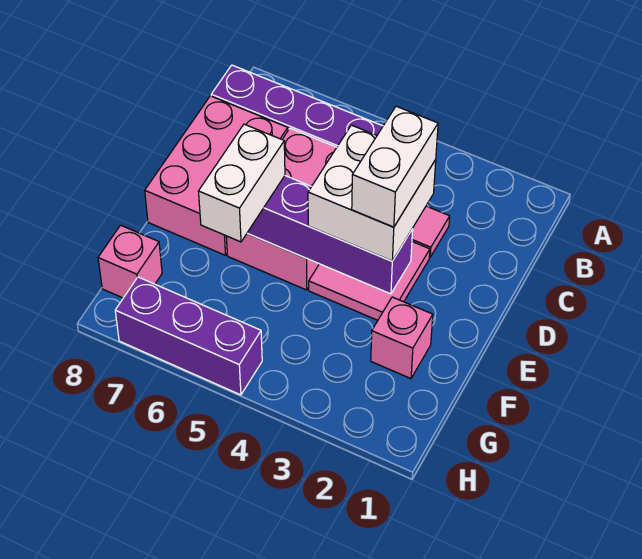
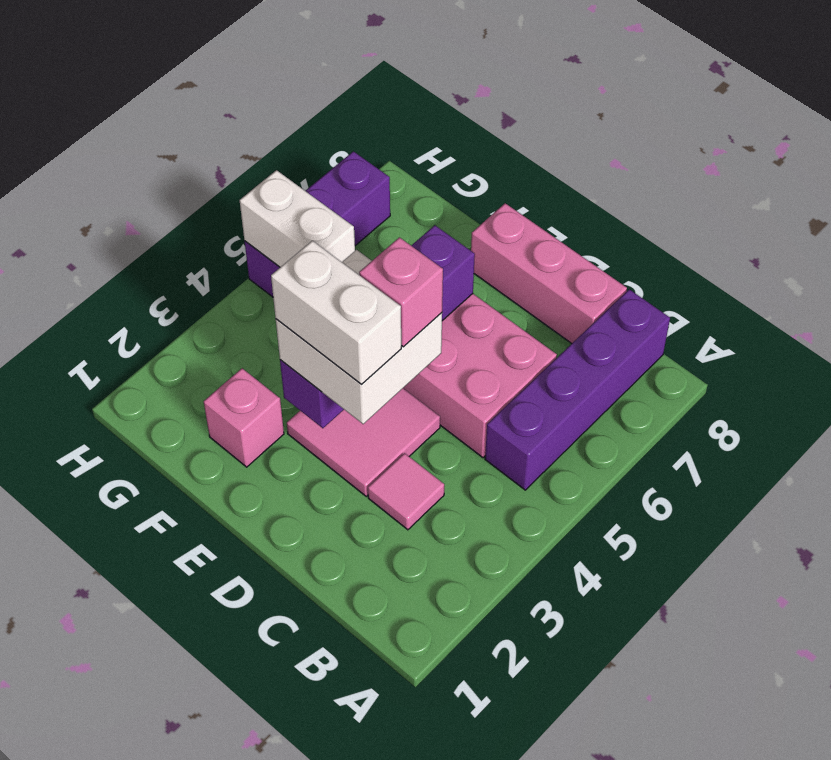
pink brick C7:E8 level 1 -> pink brick C8:E8 level 1
white brick E6:F6 level 3 -> white brick G5:H5 level 2
pink brick G8 level 1 -> pink brick D4 level 4

